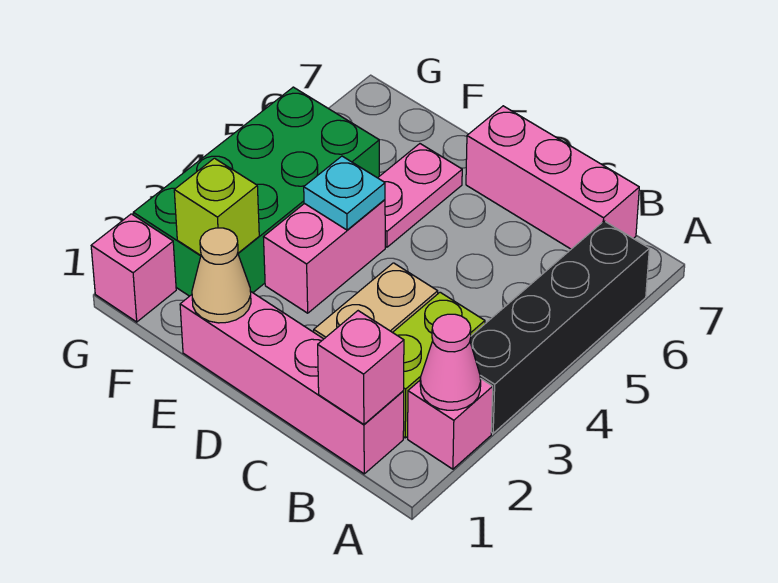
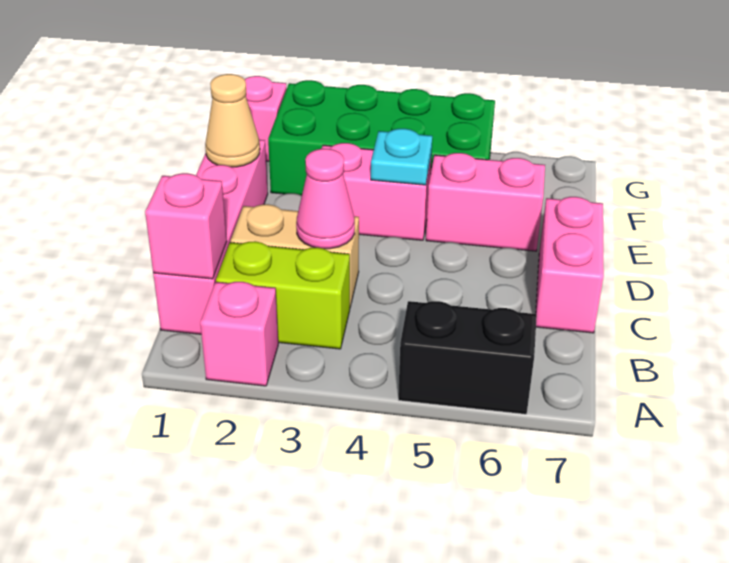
pink cone A2 level 2 -> pink cone C3 level 2
black brick A3:A6 level 1 -> black brick A5:A6 level 1
pink brick B7:D7 level 1 -> pink brick C7:D7 level 1
pink plate E5:E6 level 1 -> pink brick E5:E6 level 1
lime brick F2 level 2 -> none

